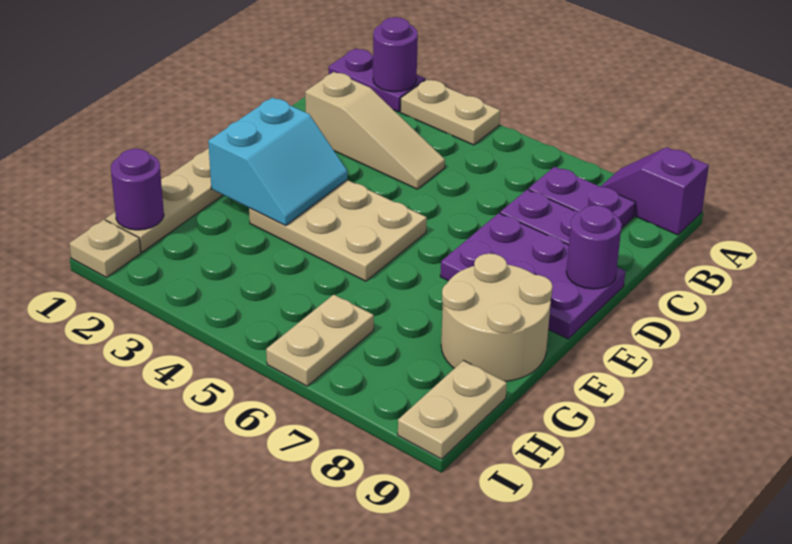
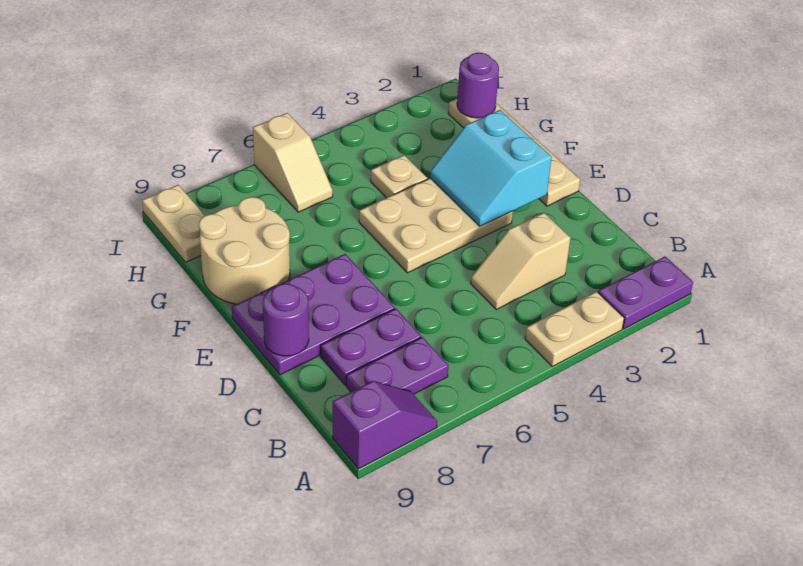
purple round brick A2 level 2 -> none
tan slope C2:C4 level 1 top 2 -> tan slope C3:C4 level 1 top 3
tan plate H6:I6 level 1 -> tan slope H6:I6 level 1 top I
tan plate I1 level 1 -> tan plate G4 level 1

